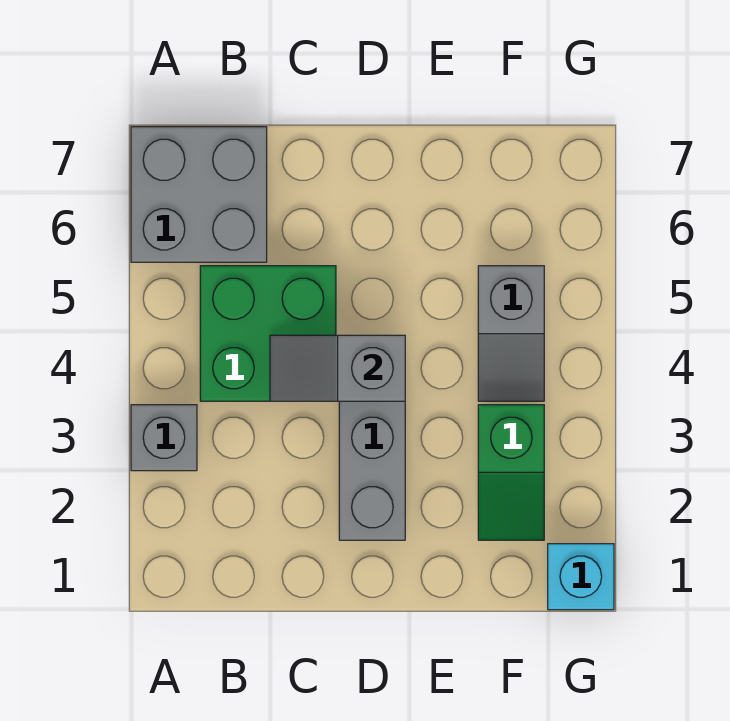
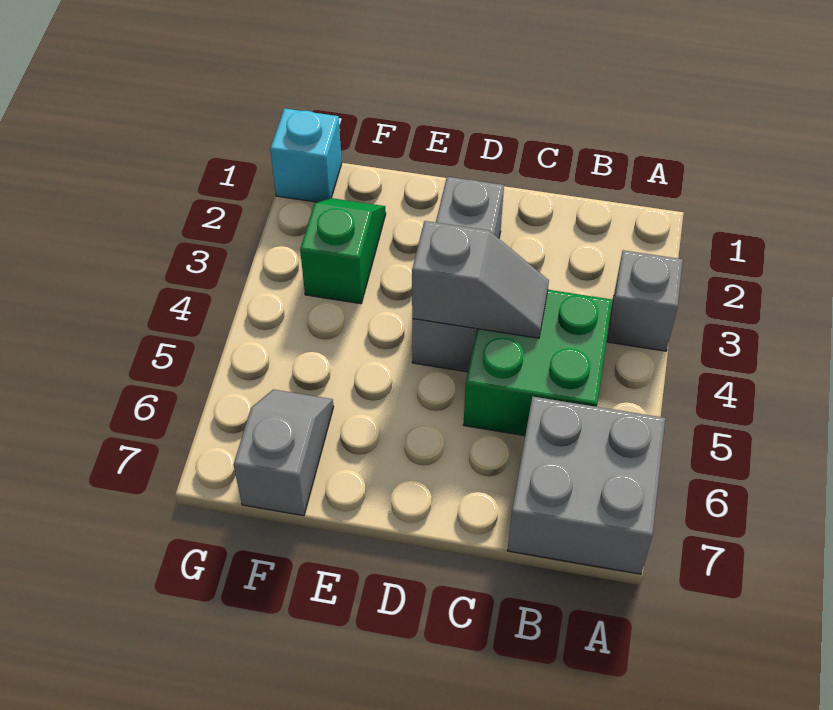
grey slope F4:F5 level 1 top 5 -> grey slope F6:F7 level 1 top 7

